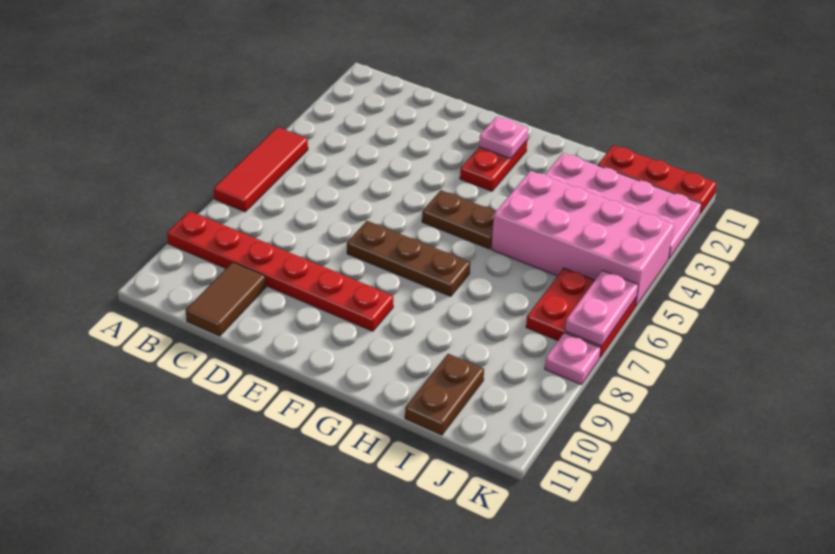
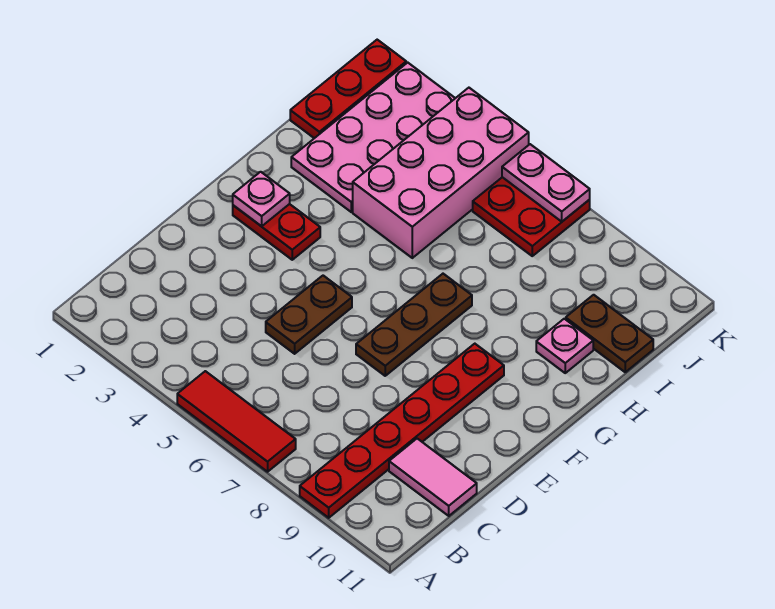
brown tile C10:C11 level 1 -> pink tile C10:C11 level 1
brown plate F5:G5 level 1 -> brown plate D5:E5 level 1
pink plate K8 level 1 -> pink plate H10 level 1

